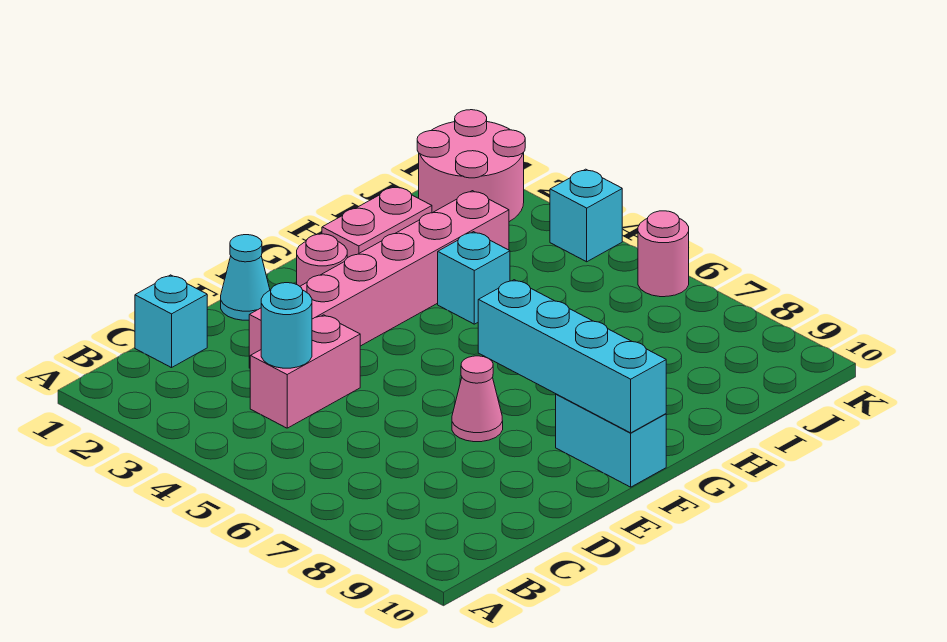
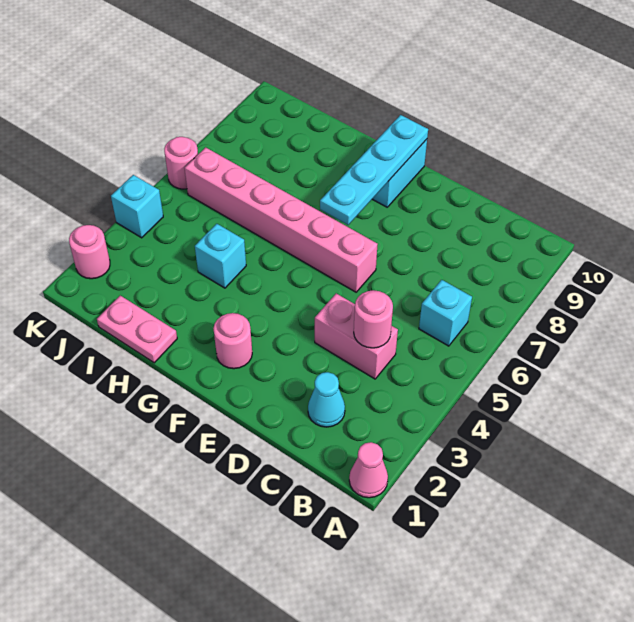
cyan brick C1 level 1 -> cyan brick B6 level 1
cyan round brick C4 level 2 -> pink round brick C4 level 2
pink brick D3:I3 level 1 -> pink brick E6:J6 level 1
cyan cone E1 level 1 -> cyan cone C2 level 1
pink cone E7 level 1 -> pink cone A1 level 1
cyan brick F7:F10 level 2 -> cyan plate F7:F10 level 2
pink round brick J1:K2 level 1 -> pink round brick K2 level 1

